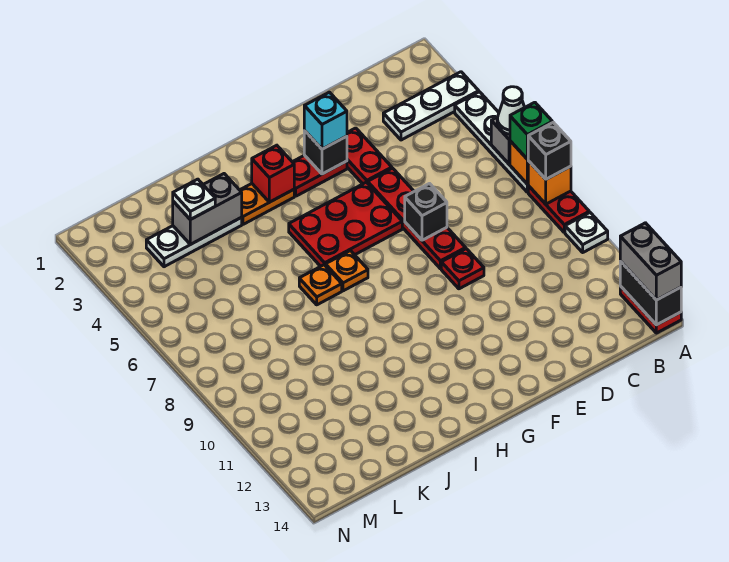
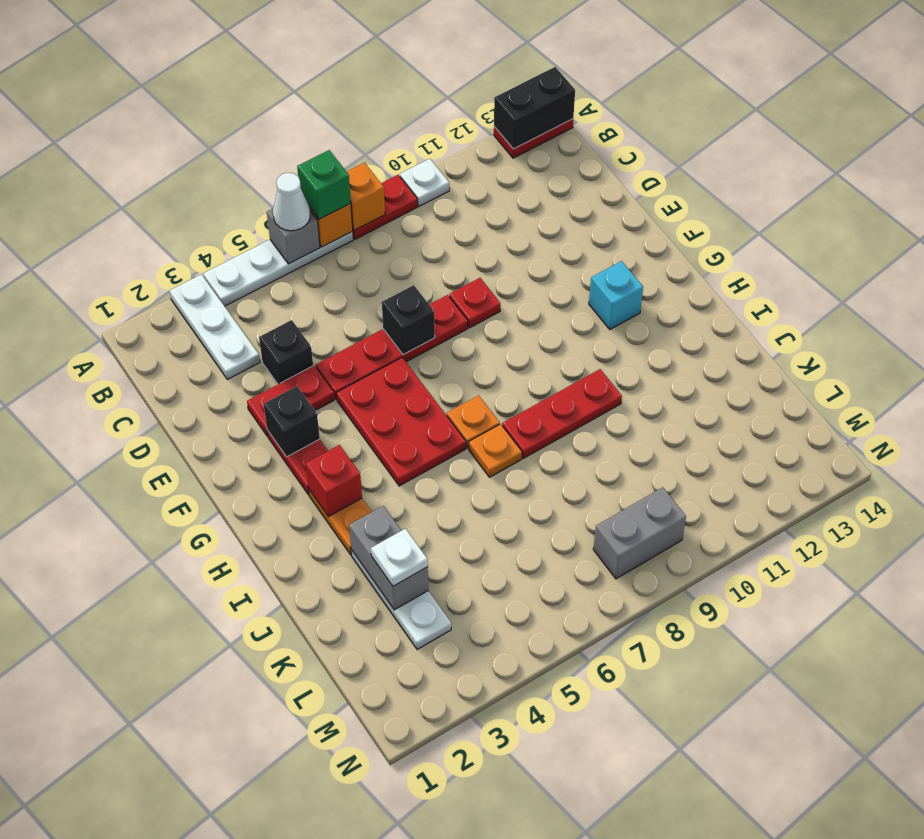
black brick A8 level 3 -> black brick D4 level 1
grey brick A13:A14 level 3 -> grey brick M8:M9 level 1
cyan brick F3 level 3 -> cyan brick G12 level 1
none -> red plate I8:I10 level 1

